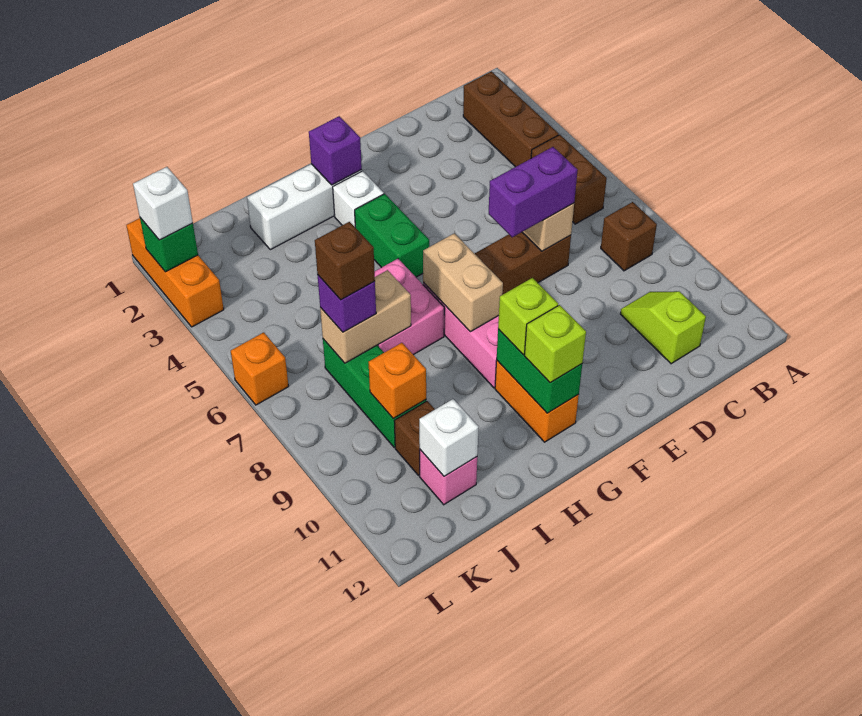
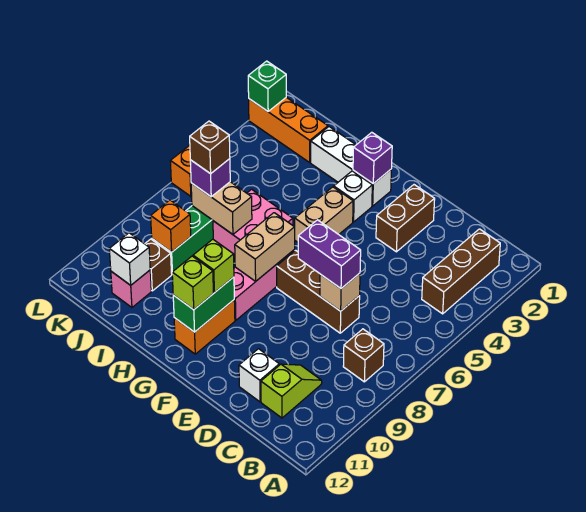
brown brick B5:B6 level 1 -> brown brick E2:E3 level 1
green brick G4:G5 level 1 -> tan brick G4:G5 level 1
orange brick L1:L3 level 1 -> orange brick J2:L2 level 1
white brick L2 level 3 -> white brick D11 level 1

